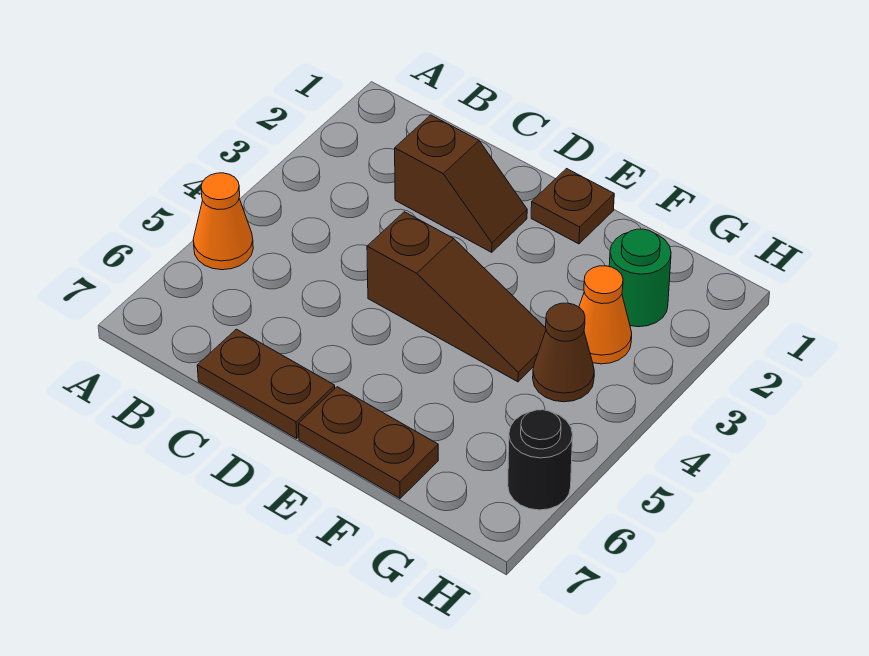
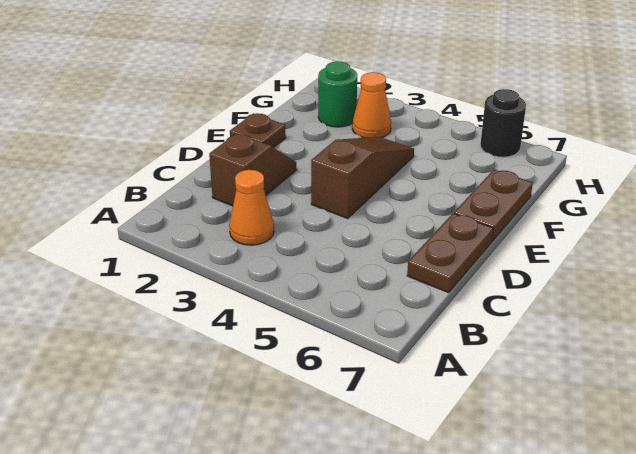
orange cone A5 level 1 -> orange cone B3 level 1
brown cone G4 level 1 -> none

